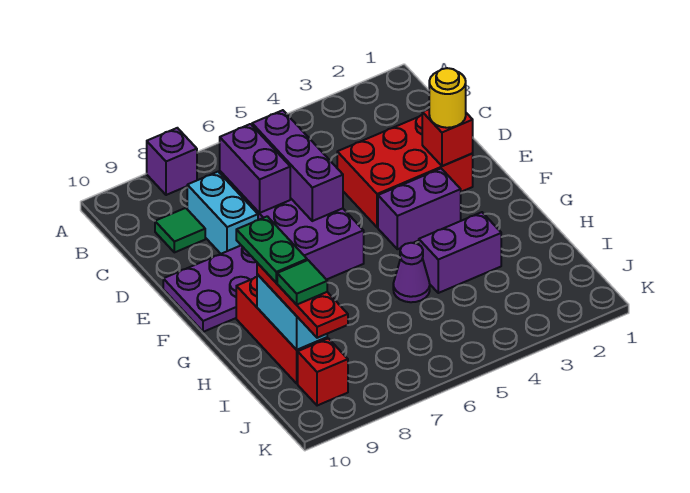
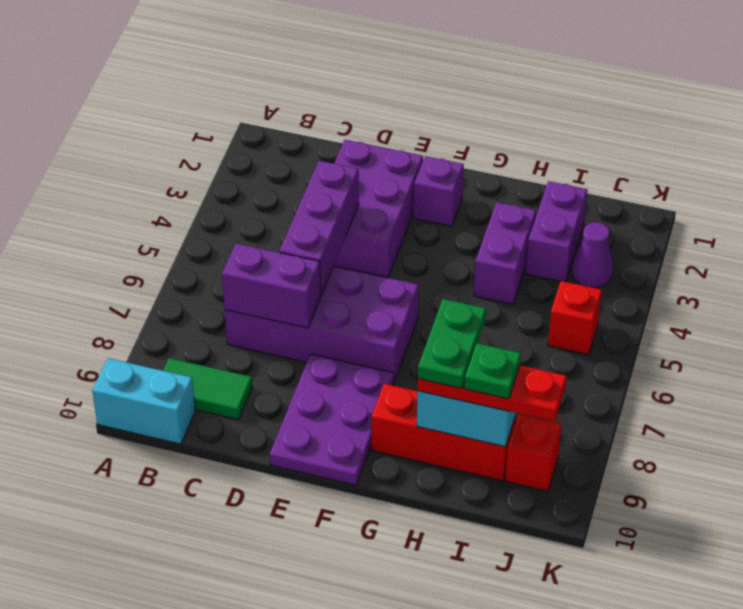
purple brick A8 level 1 -> purple brick F2 level 1
purple brick C6:E6 level 2 -> purple brick D4:D6 level 2
cyan brick C8:D8 level 1 -> cyan brick A10:B10 level 1
green tile C9 level 1 -> green tile B9:C9 level 1
red brick D2:E4 level 1 -> purple brick D2:E4 level 1
red brick E2 level 2 -> red brick J5 level 1
yellow round brick E2 level 3 -> none
purple brick F3:F4 level 1 -> purple brick I2:I3 level 1
green plate G9:H9 level 4 -> green plate H8:H9 level 4
purple cone H5 level 1 -> purple cone J3 level 1
green tile I9 level 4 -> green plate I9 level 4

